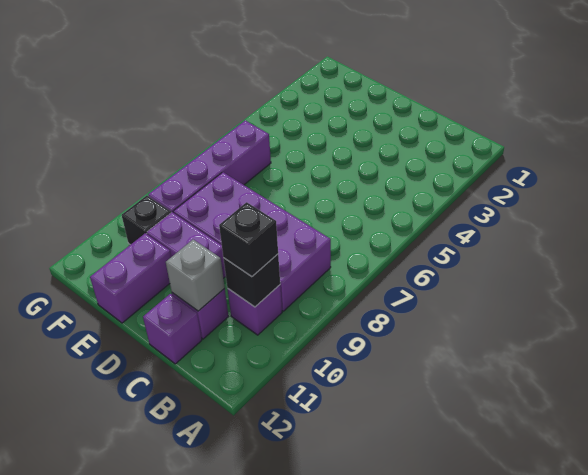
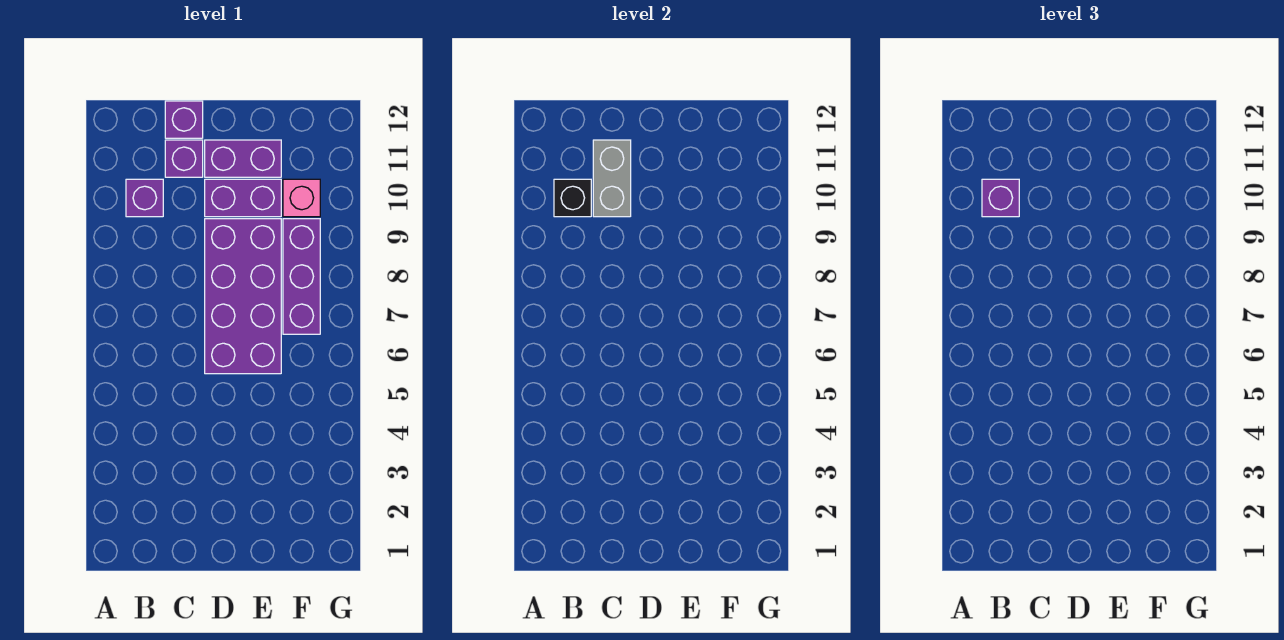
purple brick B8:E9 level 1 -> purple brick D6:E9 level 1
black brick B10 level 3 -> purple brick B10 level 3
grey brick C11 level 2 -> grey brick C10:C11 level 2
purple brick E11:E12 level 1 -> purple brick D11:E11 level 1
purple brick F6:F9 level 1 -> purple brick F7:F9 level 1
black brick F10 level 1 -> pink brick F10 level 1

